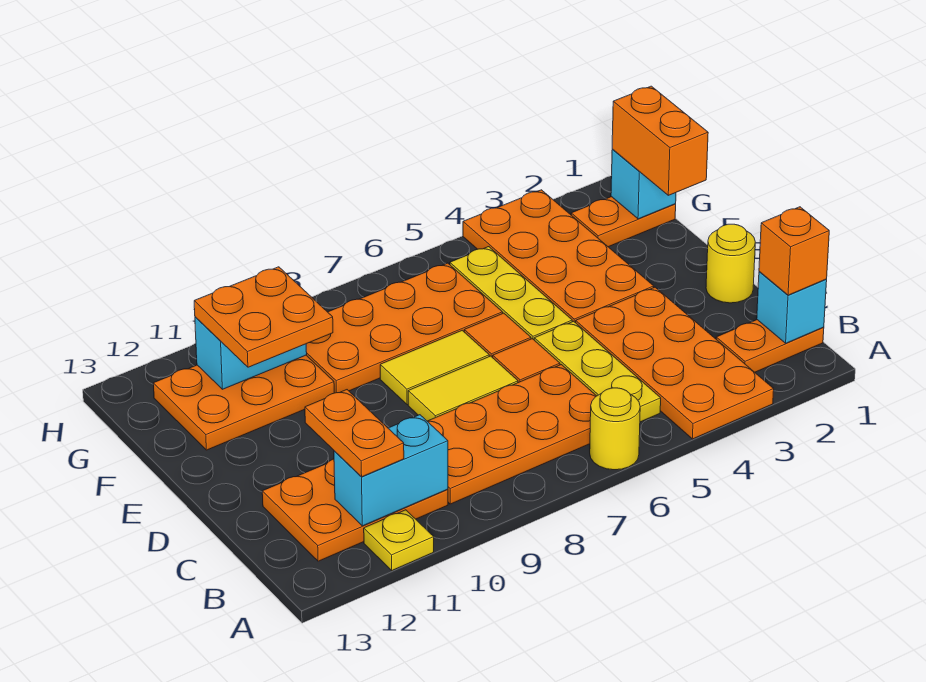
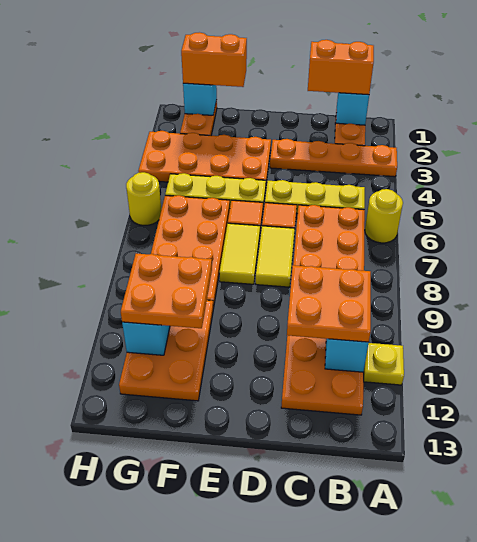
orange plate A3:D4 level 1 -> orange plate A3:D3 level 1
orange brick B1 level 3 -> orange brick B1:C1 level 3
orange plate B11:C11 level 3 -> orange plate B10:C11 level 3
yellow round brick D1 level 1 -> yellow round brick H6 level 1

